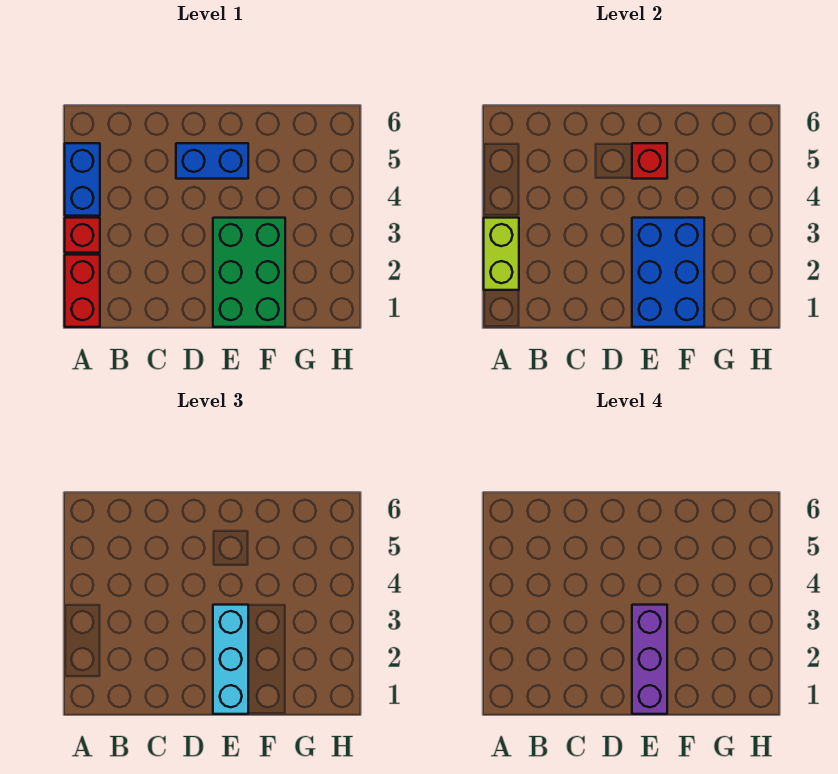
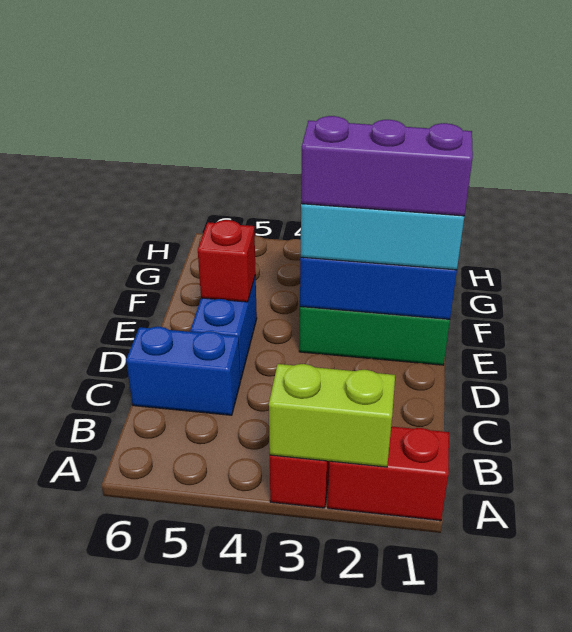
blue brick A4:A5 level 1 -> blue brick C5:C6 level 1

